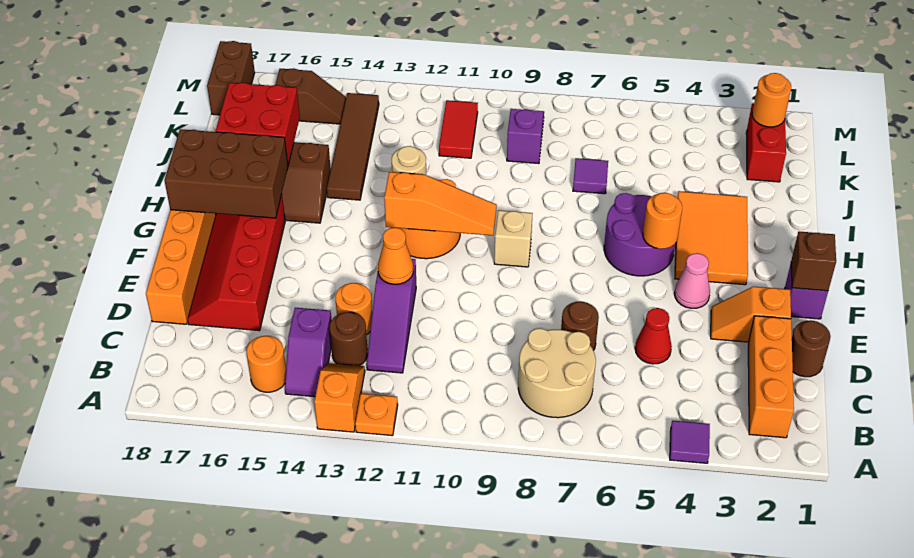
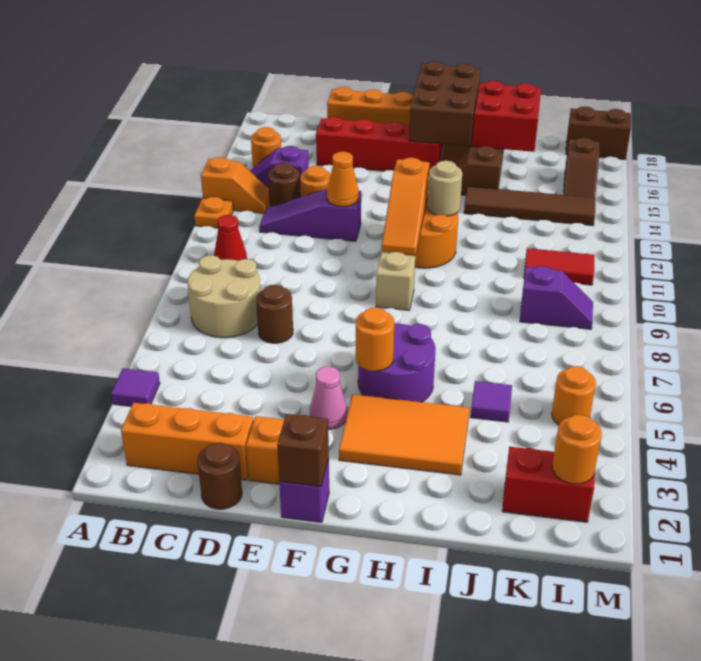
red cone D5 level 1 -> red cone B10 level 1
purple tile J7 level 1 -> purple tile J5 level 1
none -> orange round brick L5 level 1

